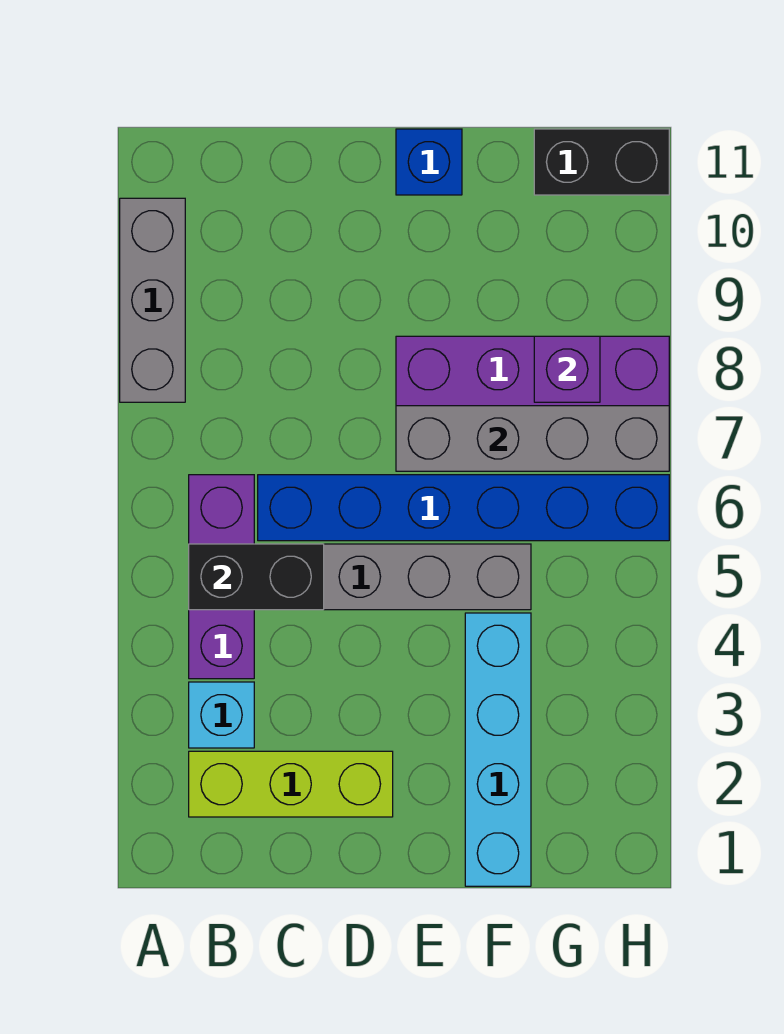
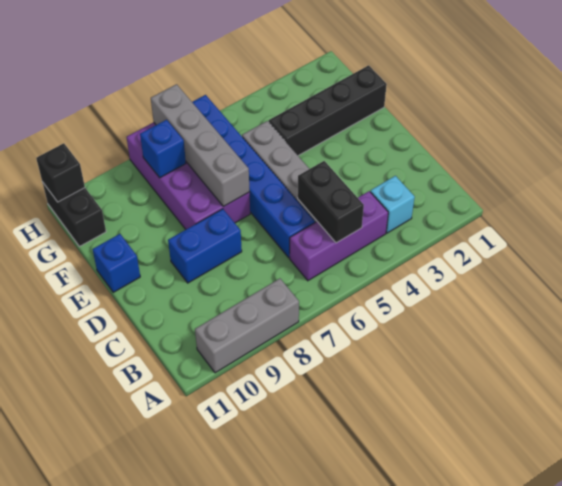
lime brick B2:D2 level 1 -> none
none -> blue brick D8:D9 level 1
cyan brick F1:F4 level 1 -> black brick F1:F4 level 1
purple brick G8 level 2 -> blue brick G8 level 2
none -> black brick H11 level 2

